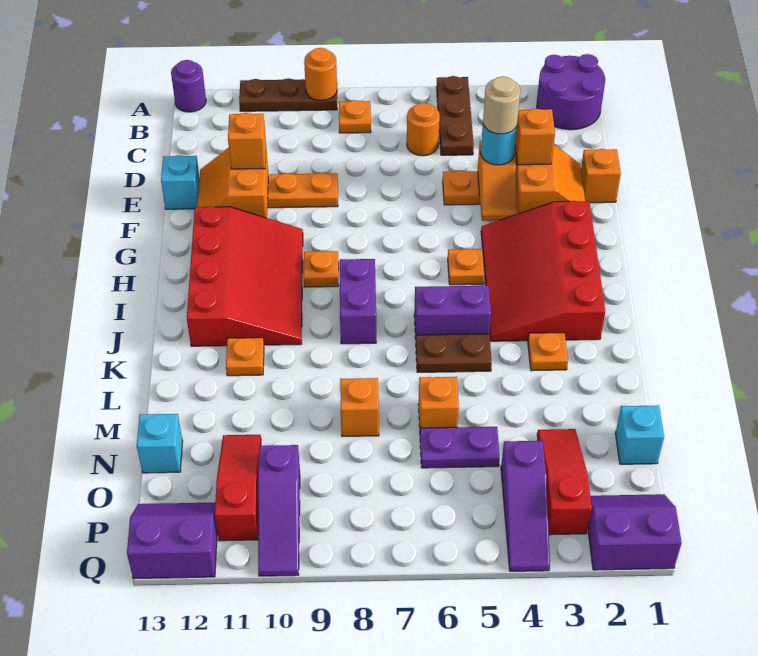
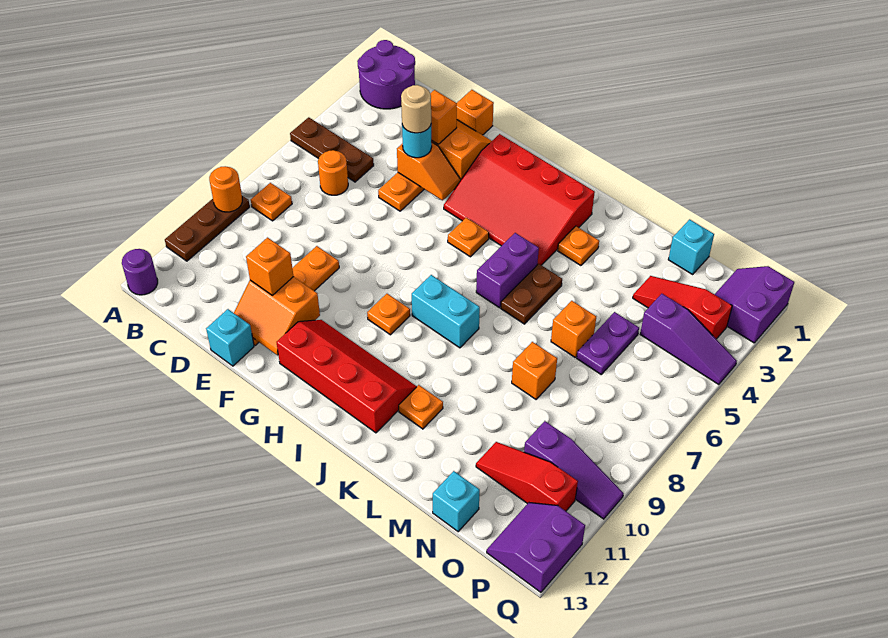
red slope G10:J12 level 1 top 12 -> red slope G11:J12 level 1 top 12
purple brick I8:J8 level 1 -> cyan brick I8:J8 level 1

